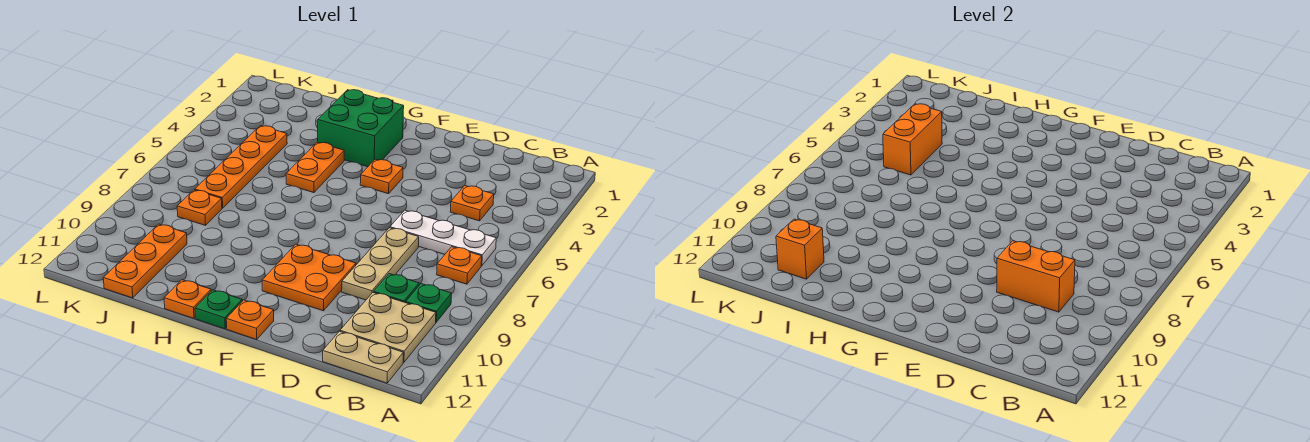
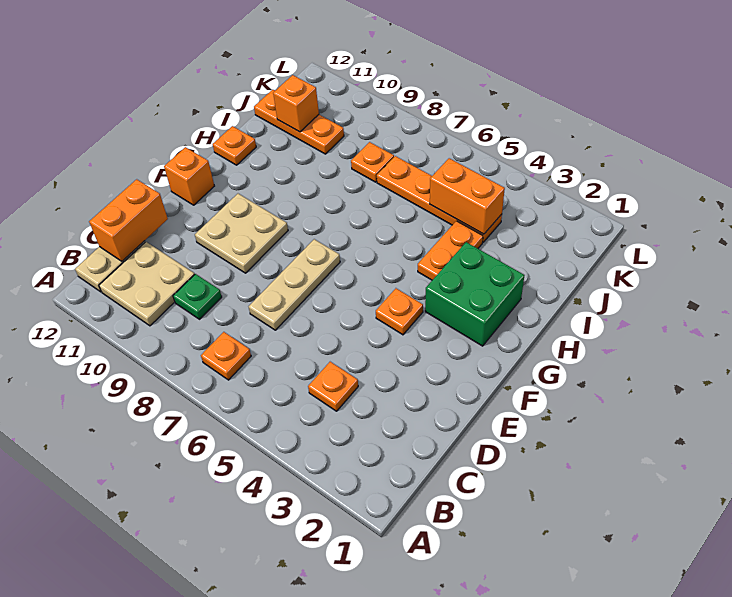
white plate B6:D6 level 1 -> none
green plate B9 level 1 -> none
orange brick C9:D9 level 2 -> orange brick C12:D12 level 2
tan plate D7:D9 level 1 -> tan plate D7:F7 level 1
orange plate E9:F10 level 1 -> tan plate E9:F10 level 1
orange plate F12 level 1 -> orange brick F12 level 1
green plate G12 level 1 -> none
orange plate H4:H5 level 1 -> orange plate H4:I4 level 1

